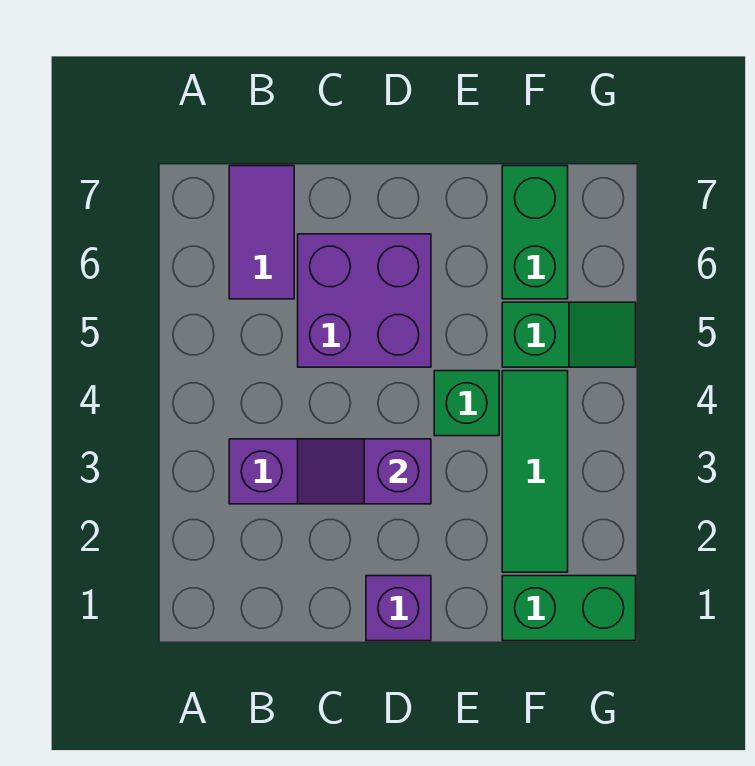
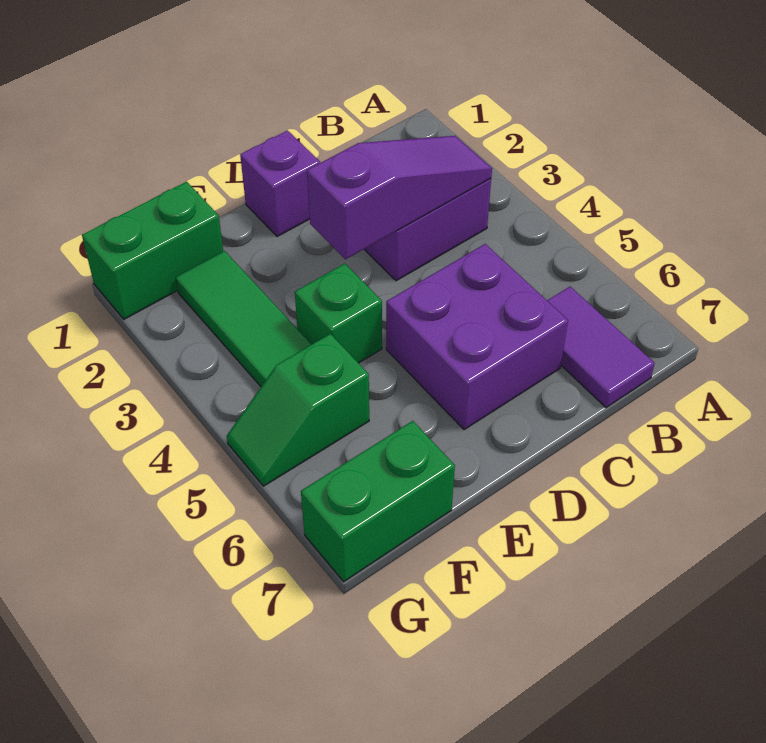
purple slope C3:D3 level 2 top D -> purple slope B3:D3 level 2 top D
green brick F6:F7 level 1 -> green brick F7:G7 level 1

